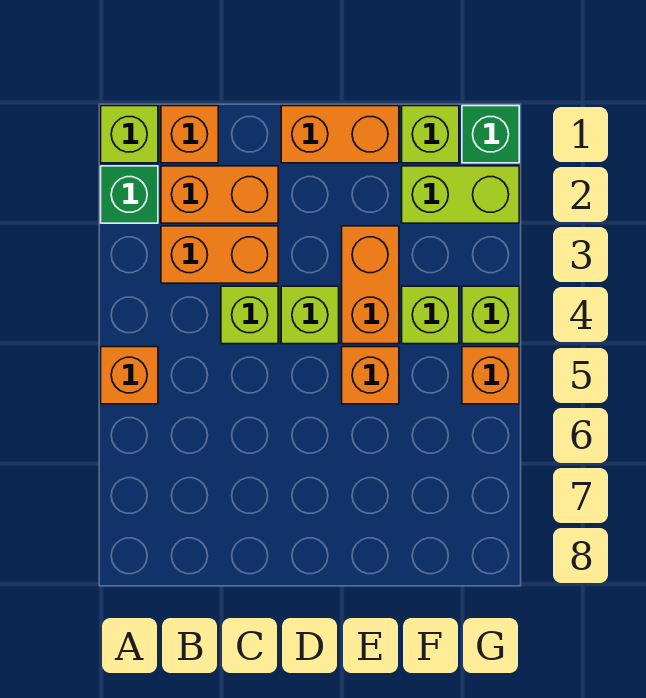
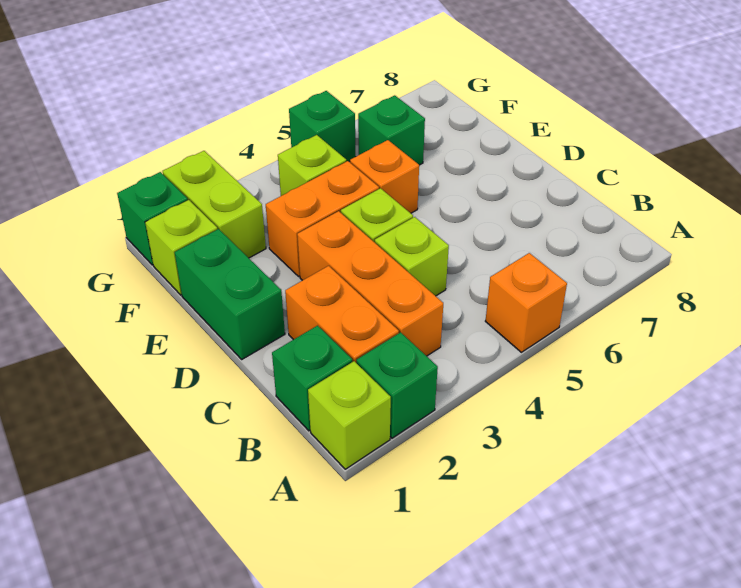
orange brick B1 level 1 -> green brick B1 level 1
orange brick B3:C3 level 1 -> orange brick B3:D3 level 1
orange brick D1:E1 level 1 -> green brick D1:E1 level 1
none -> green brick F6 level 1
lime brick G4 level 1 -> none
orange brick G5 level 1 -> green brick G5 level 1

